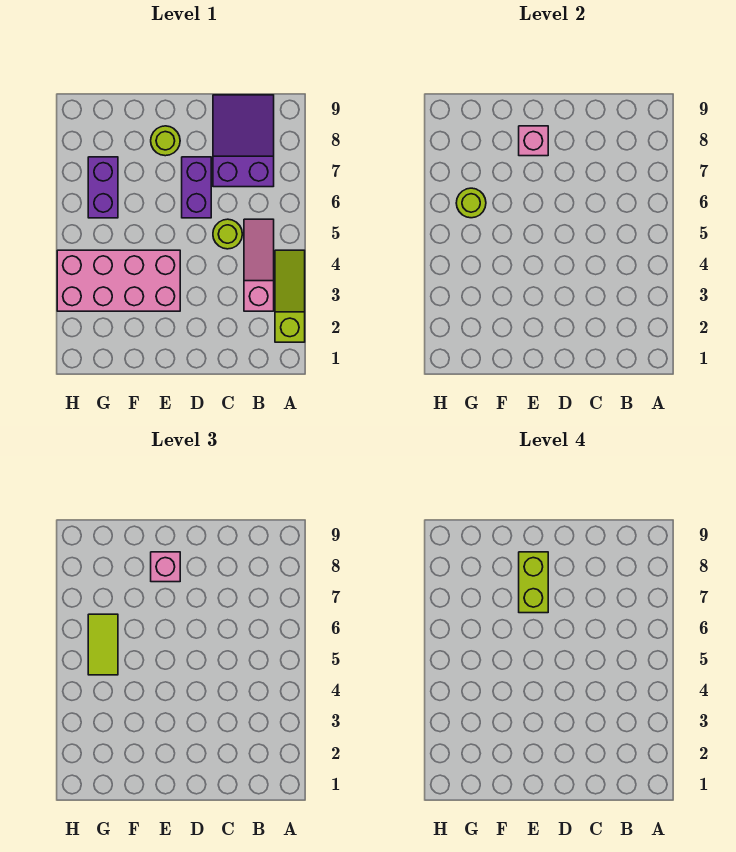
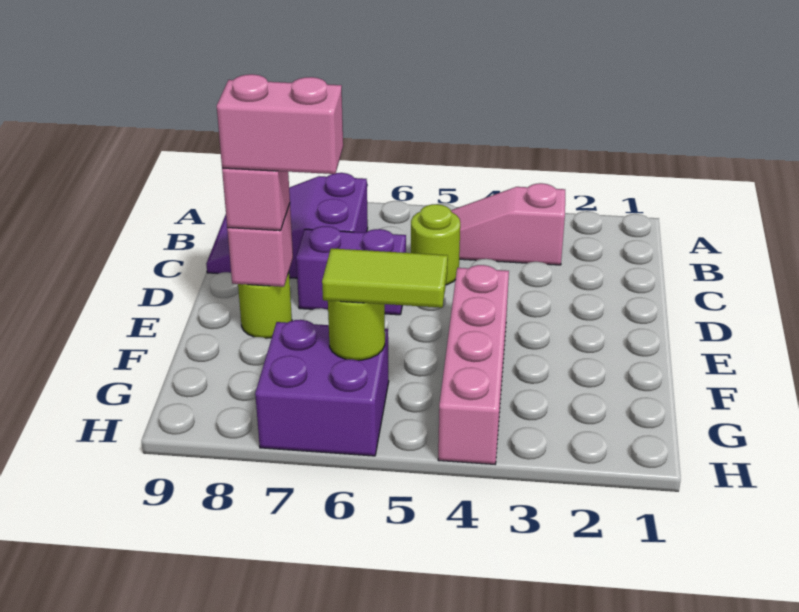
lime slope A2:A4 level 1 top 2 -> none
pink brick E3:H4 level 1 -> pink brick E4:H4 level 1
lime brick E7:E8 level 4 -> pink brick E7:E8 level 4
purple brick G6:G7 level 1 -> purple brick G6:H7 level 1

